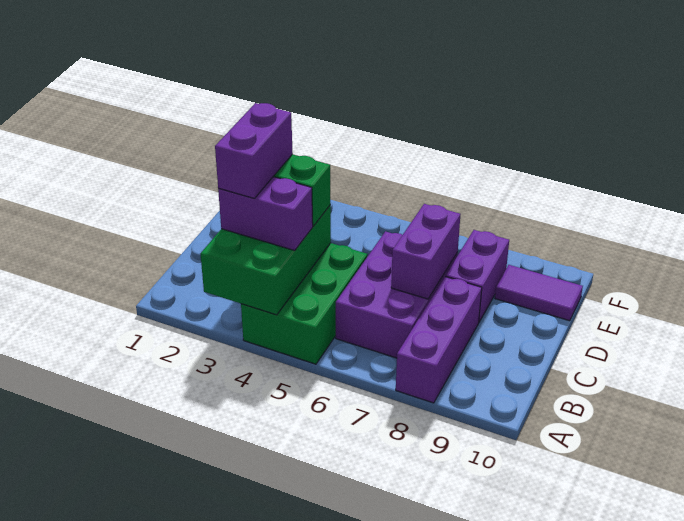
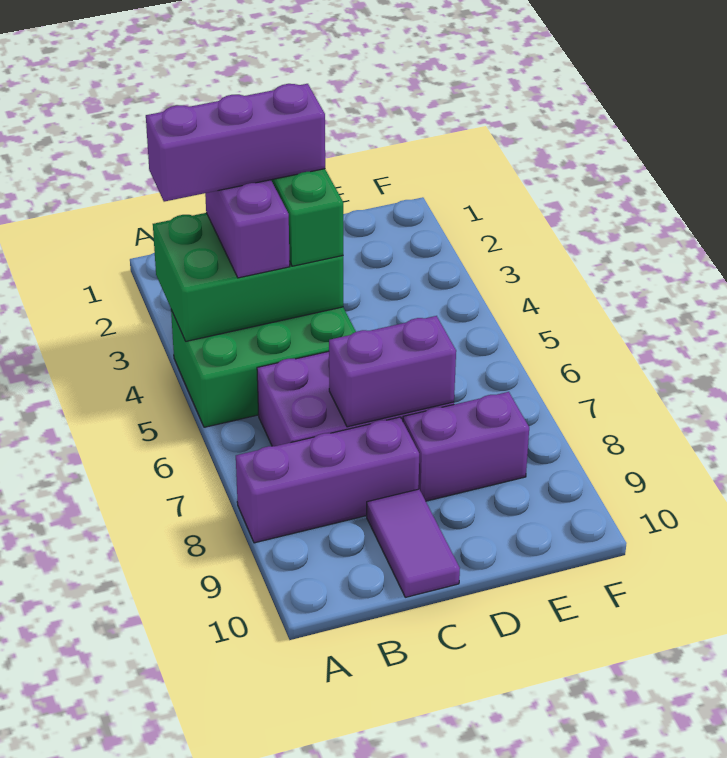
purple brick B3:C3 level 4 -> purple brick A3:C3 level 4
purple tile E9:E10 level 1 -> purple tile C9:C10 level 1

